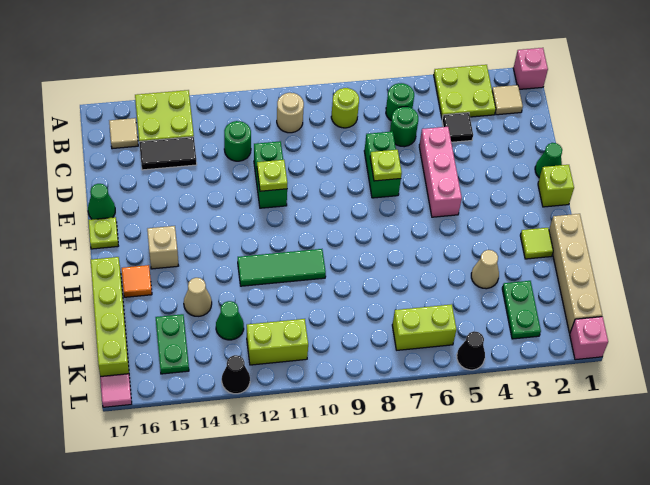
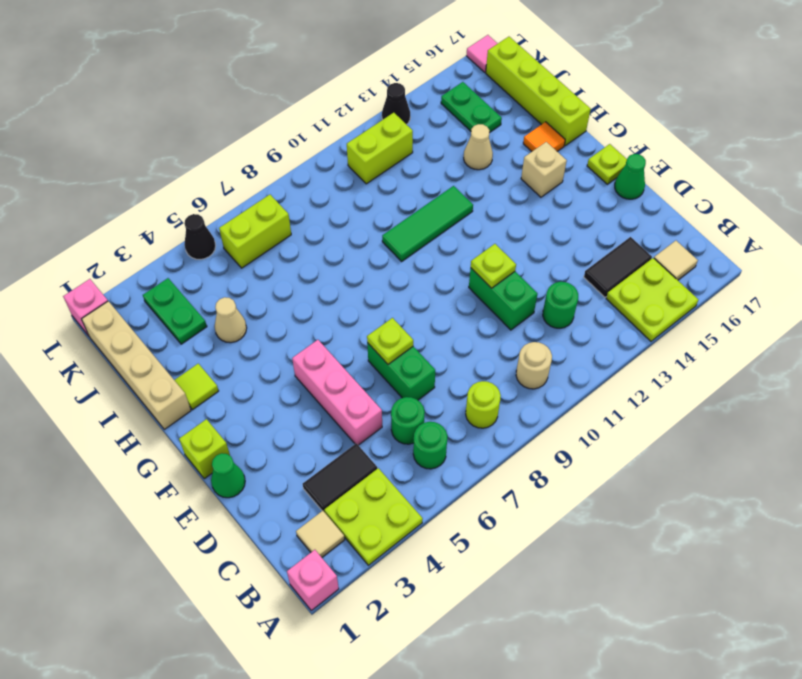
black tile C4 level 1 -> black tile C3:C4 level 1
green cone J13 level 1 -> none

